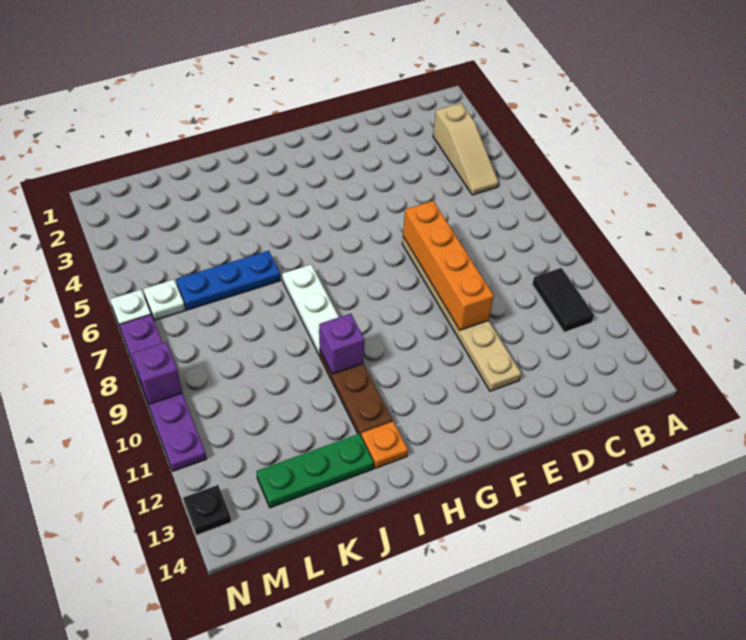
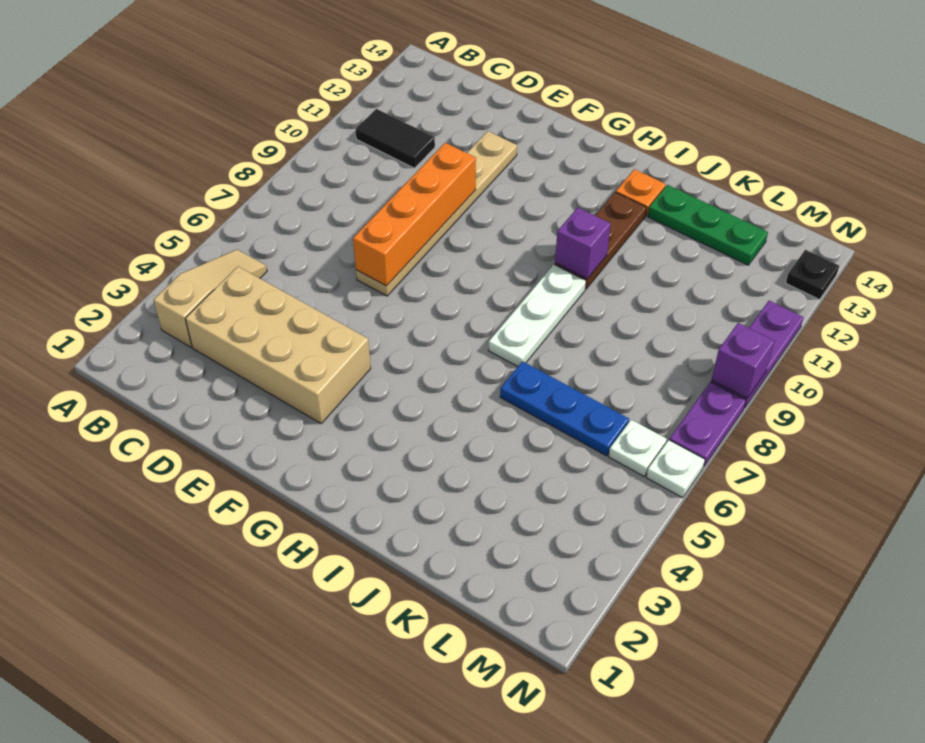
black tile B10:B11 level 1 -> black tile B11:C11 level 1
none -> tan brick C3:F4 level 1

